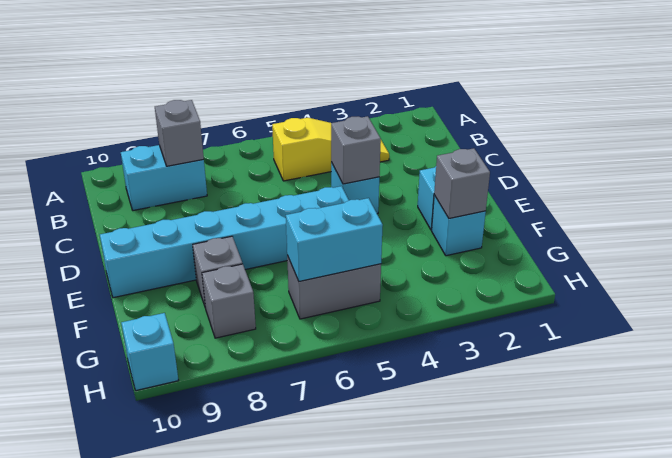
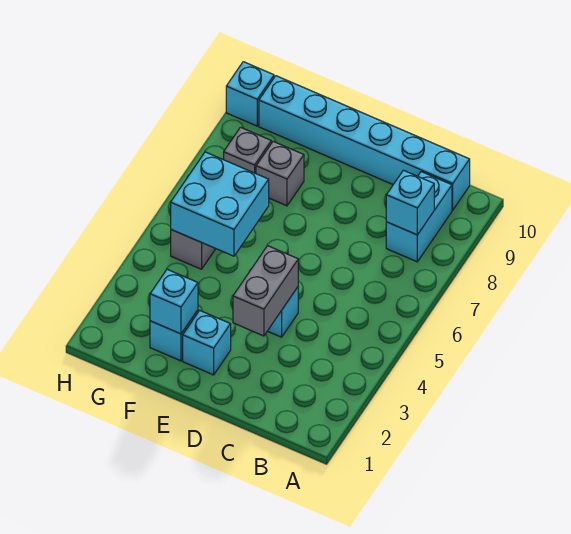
yellow slope B3:B5 level 1 top 5 -> none
grey brick B8 level 2 -> cyan brick B8 level 2
grey brick D4 level 2 -> grey brick D3:D4 level 2
cyan brick E5:E10 level 1 -> cyan brick B10:G10 level 1
grey brick F2 level 2 -> cyan brick F2 level 2
cyan brick G5:G6 level 2 -> cyan brick F5:G6 level 2

